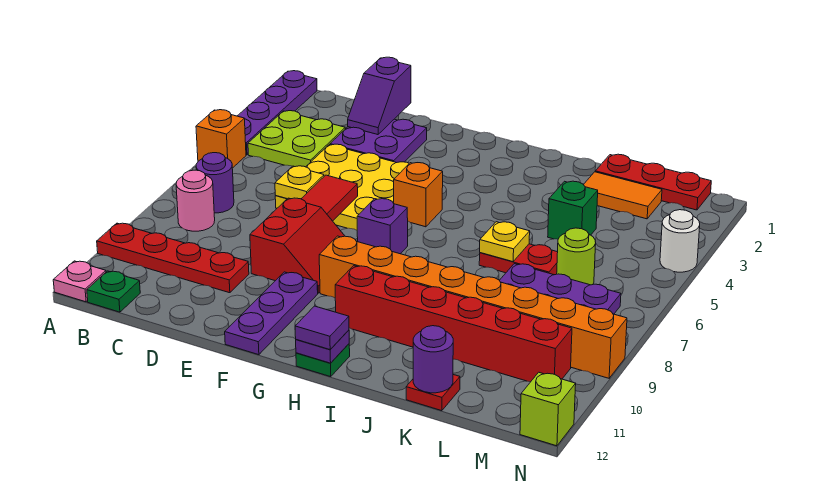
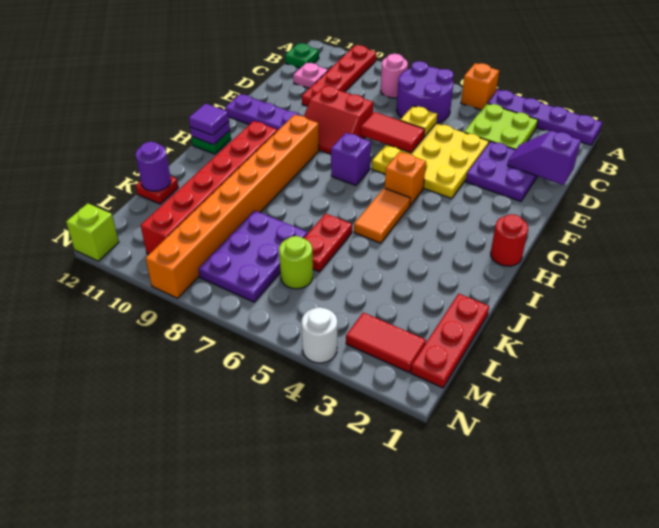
pink plate A12 level 1 -> pink plate C11 level 1
purple round brick B7 level 1 -> purple round brick B6:C7 level 1
none -> red round brick H1 level 1
yellow plate J6 level 2 -> none
orange tile K2:L2 level 1 -> orange tile H5:I5 level 1
green brick K4 level 1 -> none
none -> red tile M2:M3 level 1

